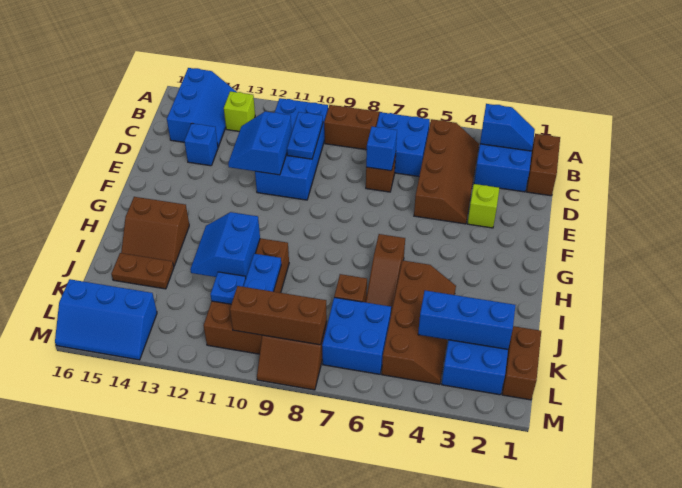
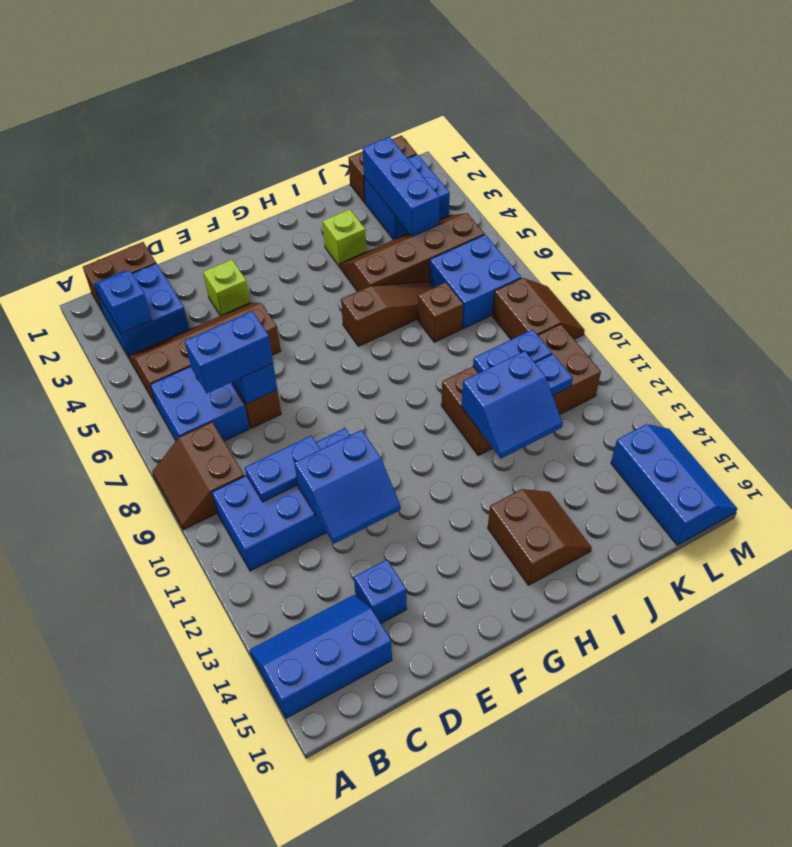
lime brick B13 level 1 -> lime brick I3 level 1
none -> blue brick C7:D7 level 3
brown plate J14:J15 level 1 -> none
brown brick L8:L10 level 2 -> none

